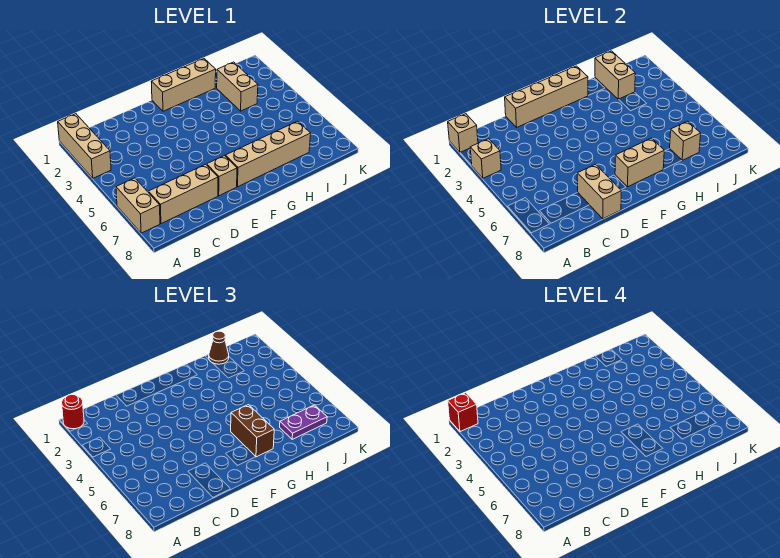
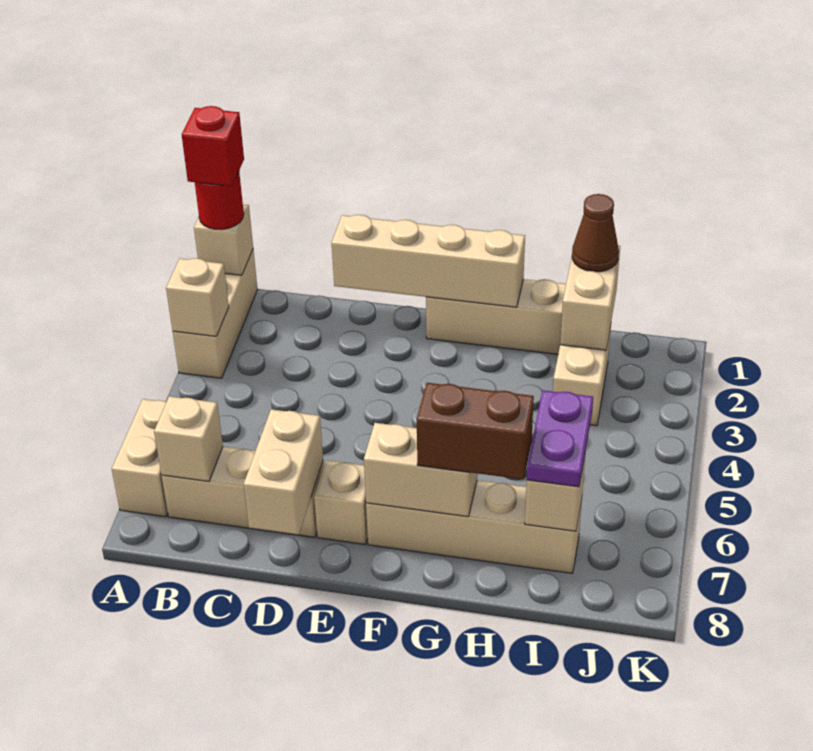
none -> tan brick B7 level 2
brown brick G6:G7 level 3 -> brown brick G7:H7 level 3
purple plate I7:J7 level 3 -> purple plate I6:I7 level 3

